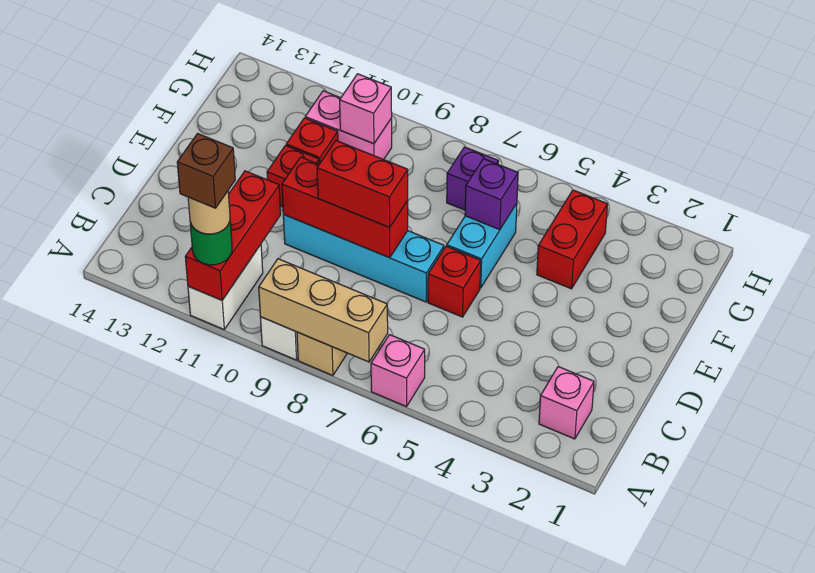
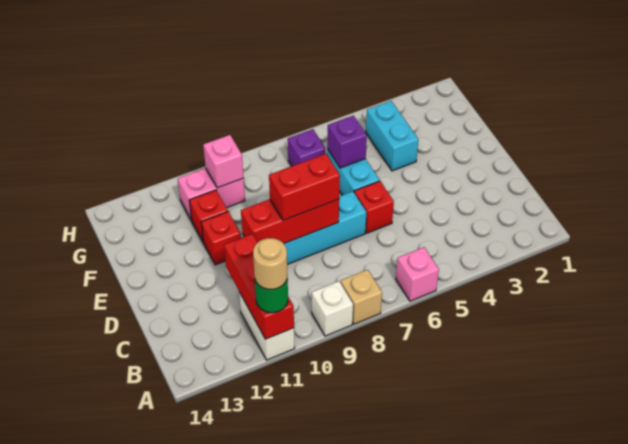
tan brick A7:A9 level 2 -> none
brown brick A11 level 5 -> none
pink brick B2 level 1 -> none
red brick F4:G4 level 1 -> cyan brick F4:G4 level 1

